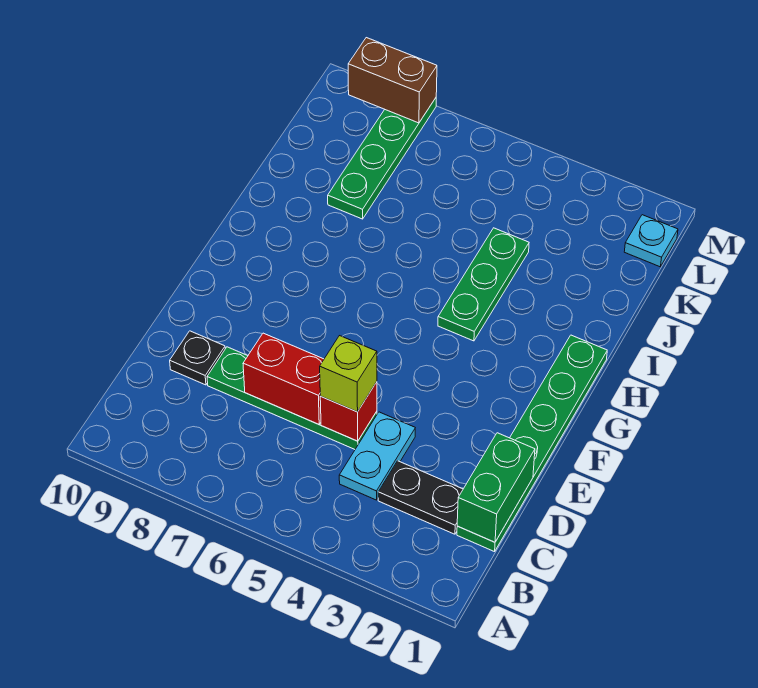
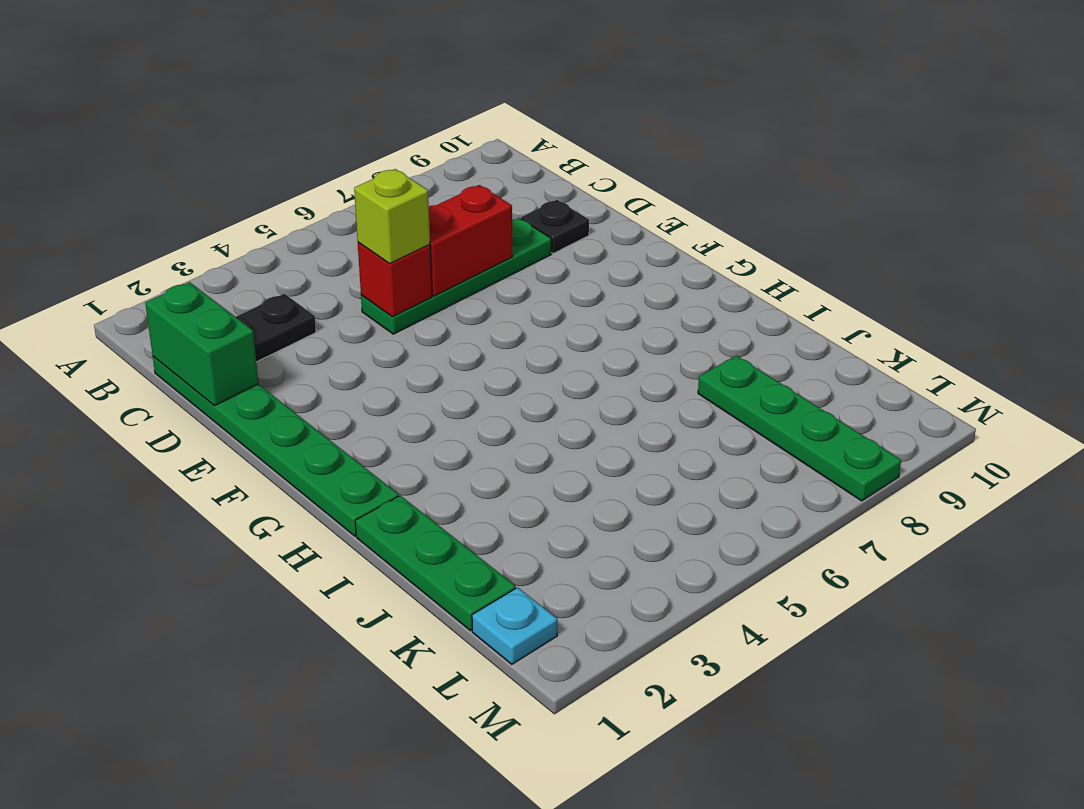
cyan plate C4:D4 level 1 -> none
green plate H4:J4 level 1 -> green plate I1:K1 level 1
brown brick M8:M9 level 2 -> none

